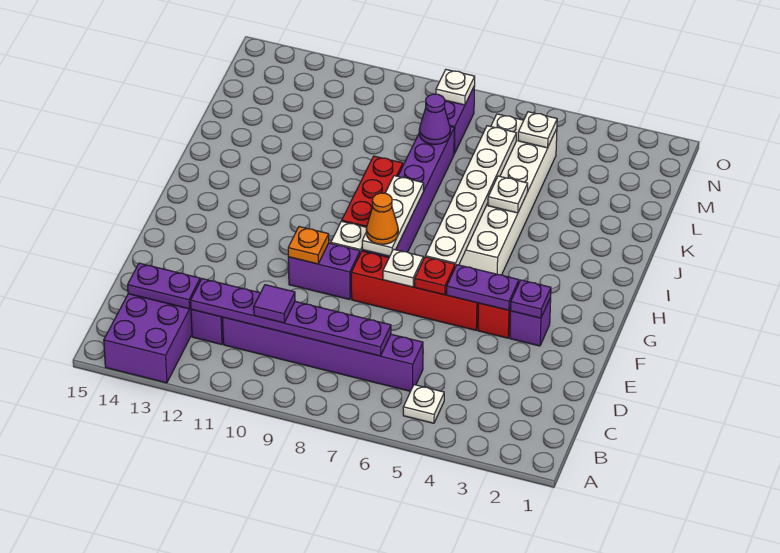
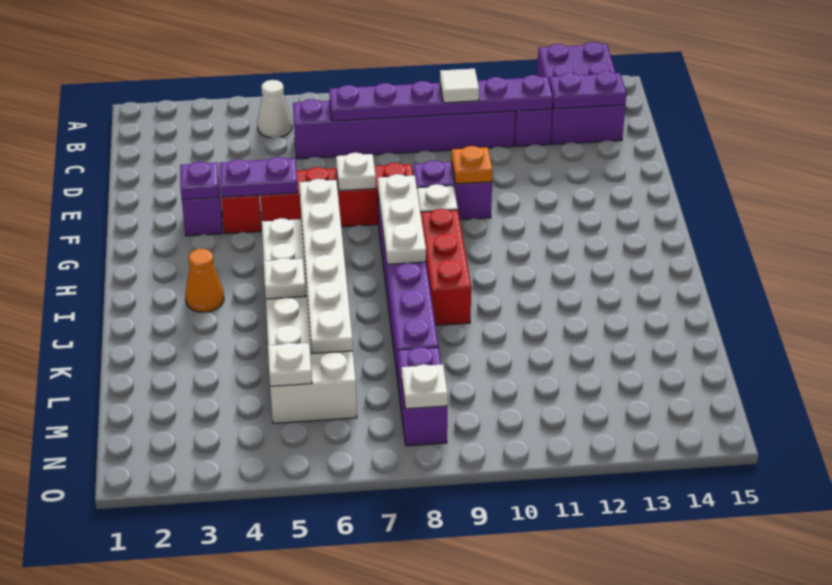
white plate B5 level 1 -> white cone B5 level 1
purple tile C10 level 3 -> white tile C10 level 3
red plate F6 level 2 -> none
orange cone G8 level 3 -> orange cone I3 level 1
purple cone L8 level 2 -> none

